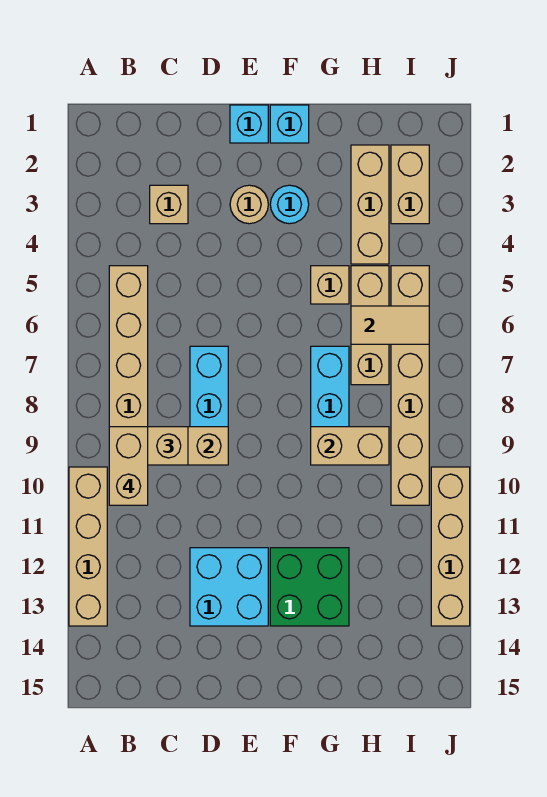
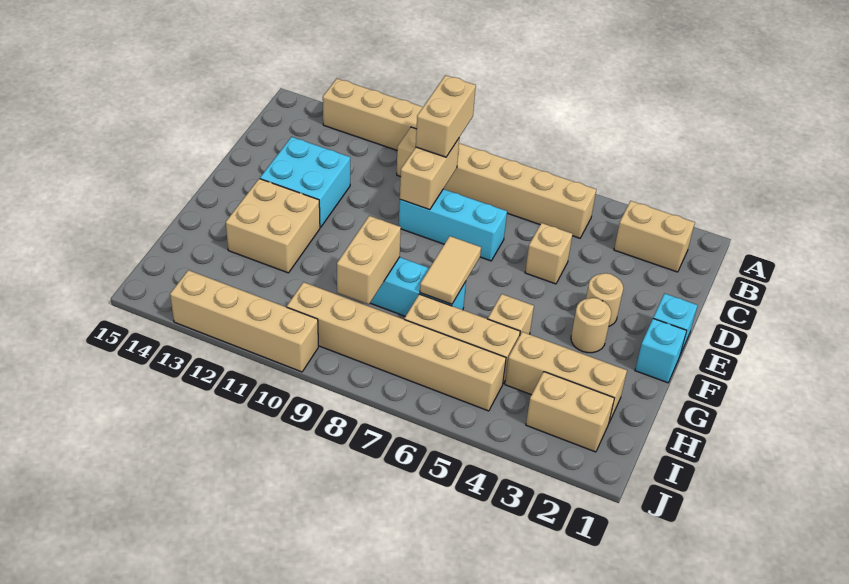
tan brick B9:B10 level 4 -> tan brick B2:B3 level 1
tan brick C3 level 1 -> tan brick D5 level 1
cyan round brick F3 level 1 -> tan round brick F3 level 1
green brick F12:G13 level 1 -> tan brick F12:G13 level 1
tan tile H6:I6 level 2 -> tan tile F7:G7 level 2

